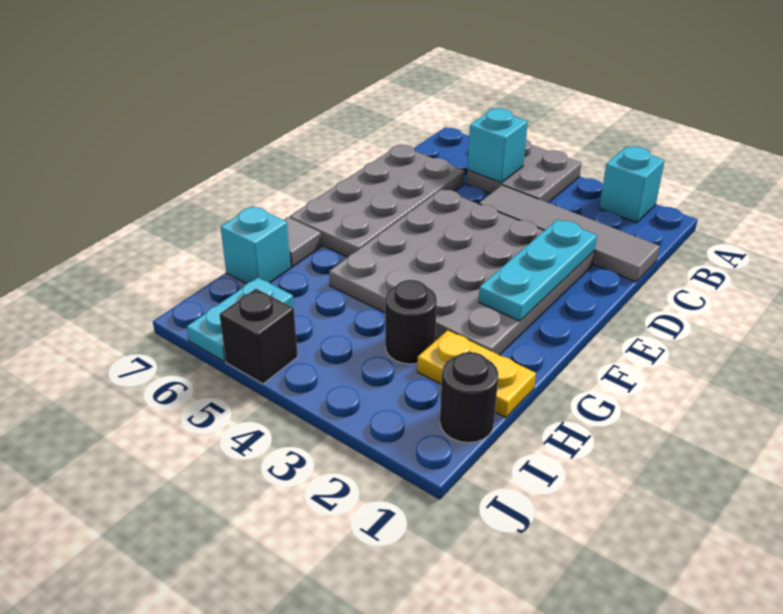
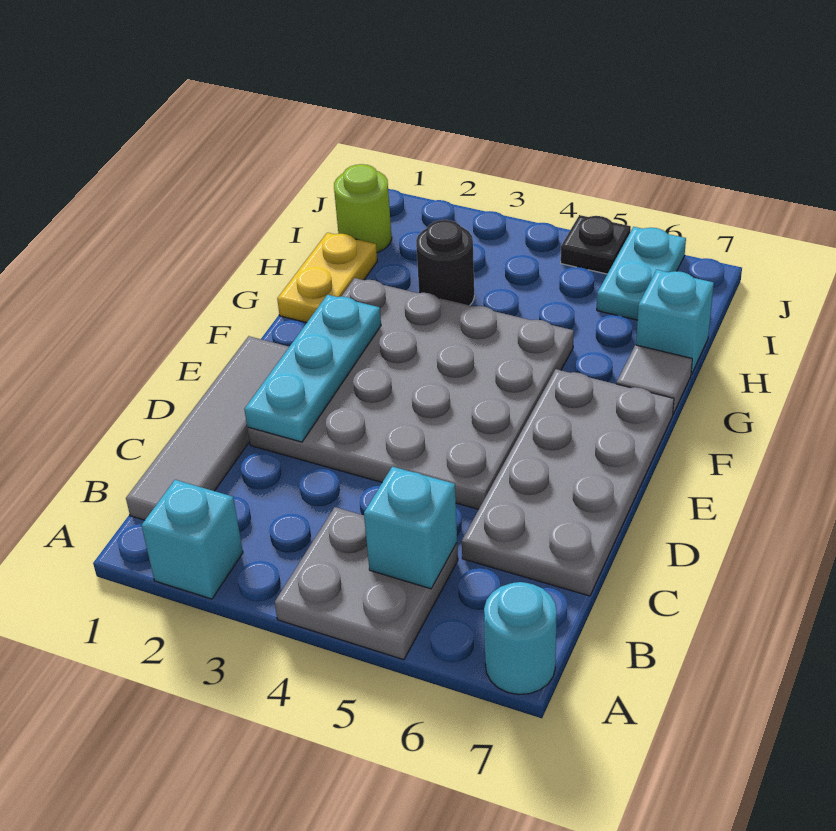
none -> cyan round brick A7 level 1
grey tile C1:C4 level 1 -> grey tile B1:E1 level 1
yellow plate H1:H2 level 1 -> yellow plate G1:H1 level 1
black round brick I1 level 1 -> lime round brick I1 level 1
black brick J5 level 1 -> black plate J5 level 1

